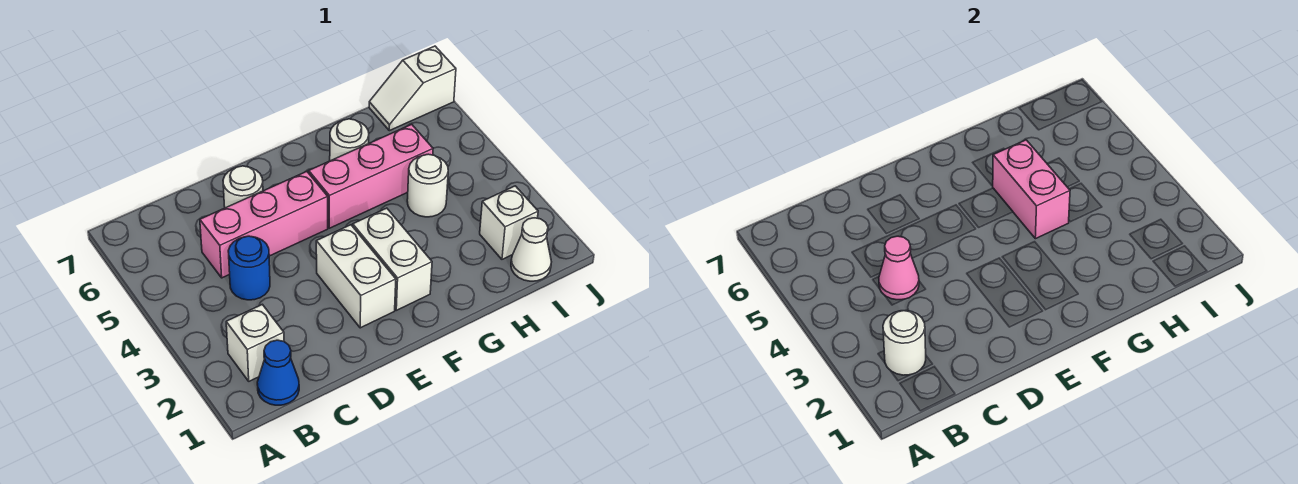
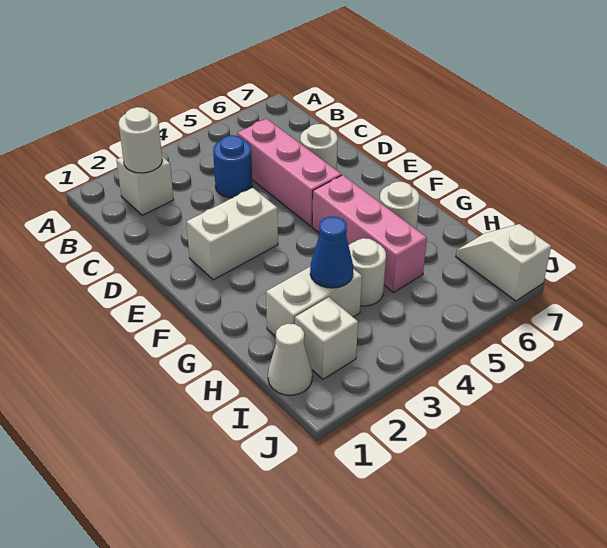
blue cone B1 level 1 -> blue cone H3 level 2
pink cone C4 level 2 -> none
white brick F2:F3 level 1 -> white brick H2:H3 level 1
pink brick G4:G5 level 2 -> none

